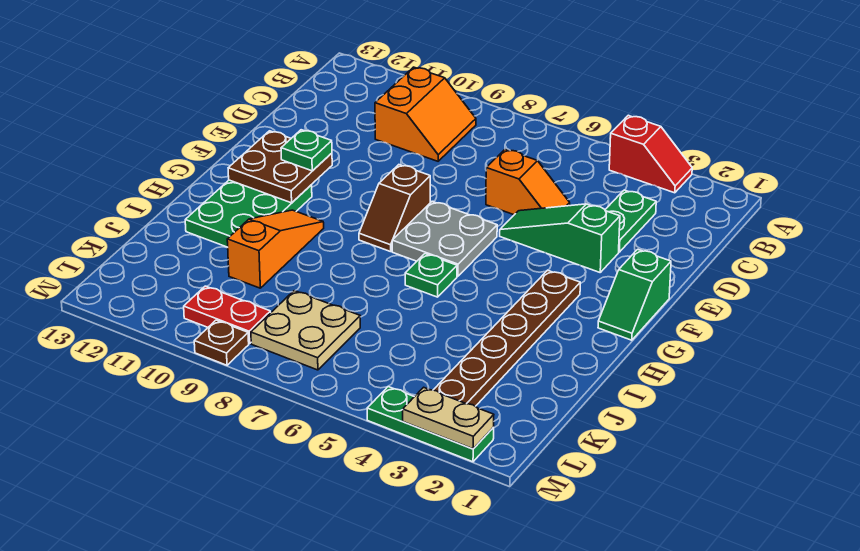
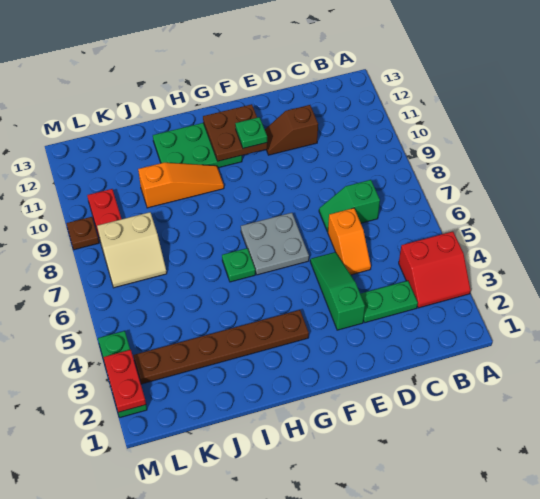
red slope A3:A4 level 1 top 4 -> red slope A3:B4 level 1 top 4
orange slope B9:C10 level 1 top 10 -> none
green slope F1:G1 level 1 top F -> green slope C7:D7 level 1 top C
brown slope F8:G8 level 1 top F -> brown slope D11:E11 level 1 top D
tan plate K7:L8 level 1 -> tan slope K7:L8 level 1 top 8
tan plate M2:M3 level 2 -> red plate M2:M3 level 2

